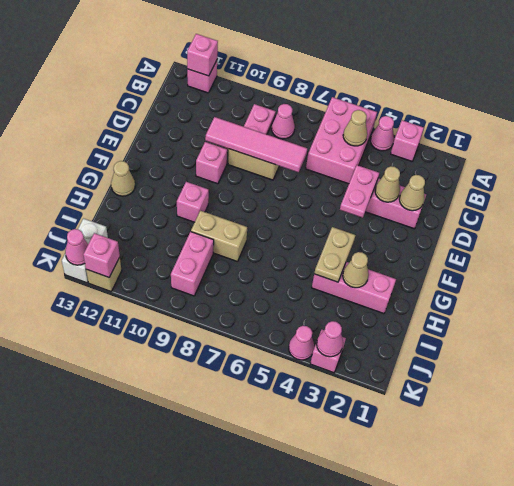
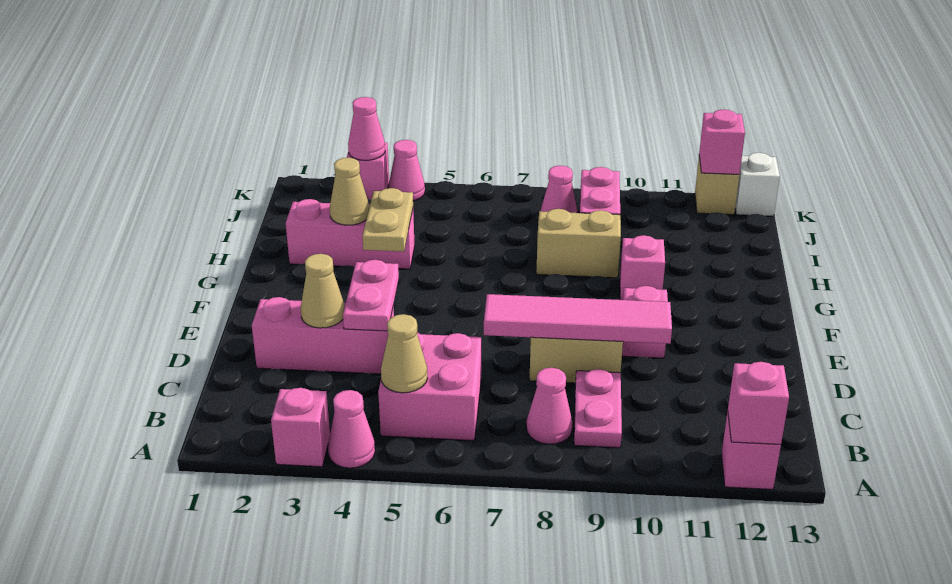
pink brick A5:C6 level 1 -> pink brick B5:C6 level 1
tan cone D2 level 2 -> none
tan cone G13 level 1 -> none
white brick J13:K13 level 1 -> white brick K13 level 1
pink cone K13 level 2 -> pink cone J8 level 1

